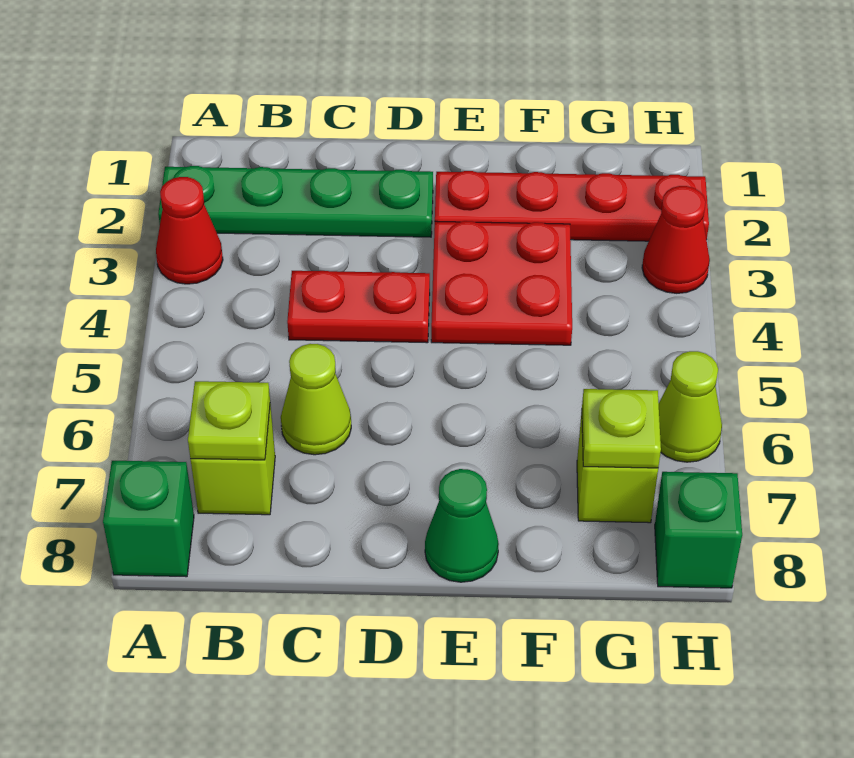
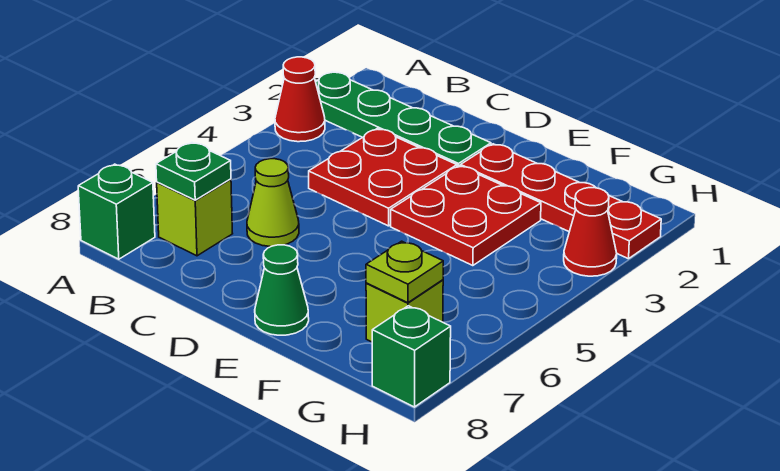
lime plate B7 level 2 -> green plate B7 level 2
red plate C4:D4 level 1 -> red plate C3:D4 level 1
lime cone H6 level 1 -> none

